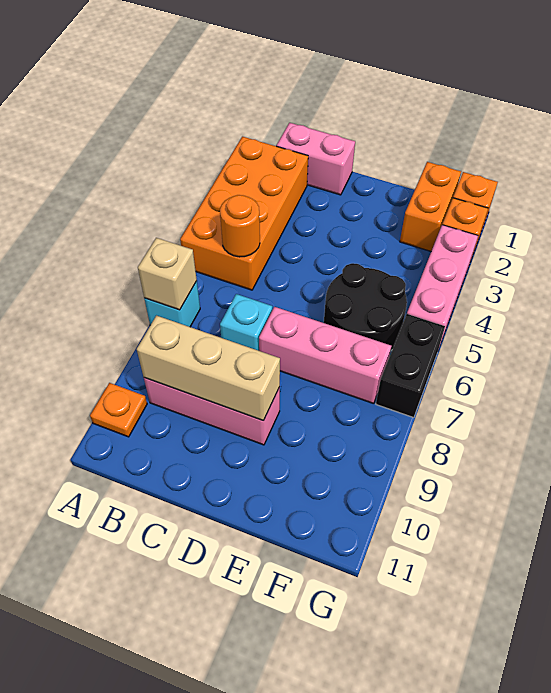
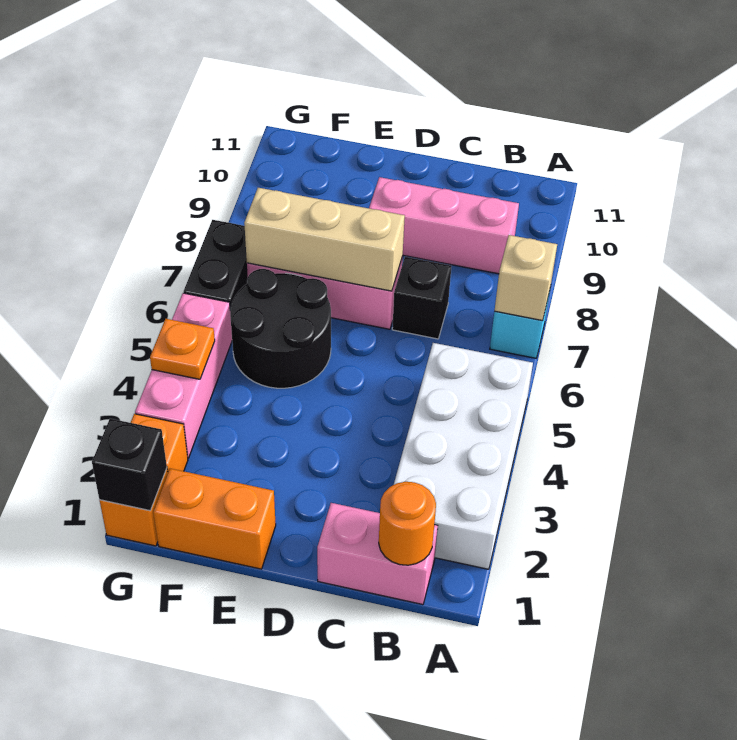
orange brick A2:B5 level 1 -> white brick A2:B5 level 1
orange plate A10 level 1 -> orange plate G4 level 2
orange round brick B5 level 2 -> orange round brick B1 level 2
tan brick B9:D9 level 2 -> tan brick D7:F7 level 2
cyan brick C7 level 1 -> black brick C7 level 1
orange brick F1:F2 level 1 -> orange brick E1:F1 level 1
none -> black brick G1 level 2

